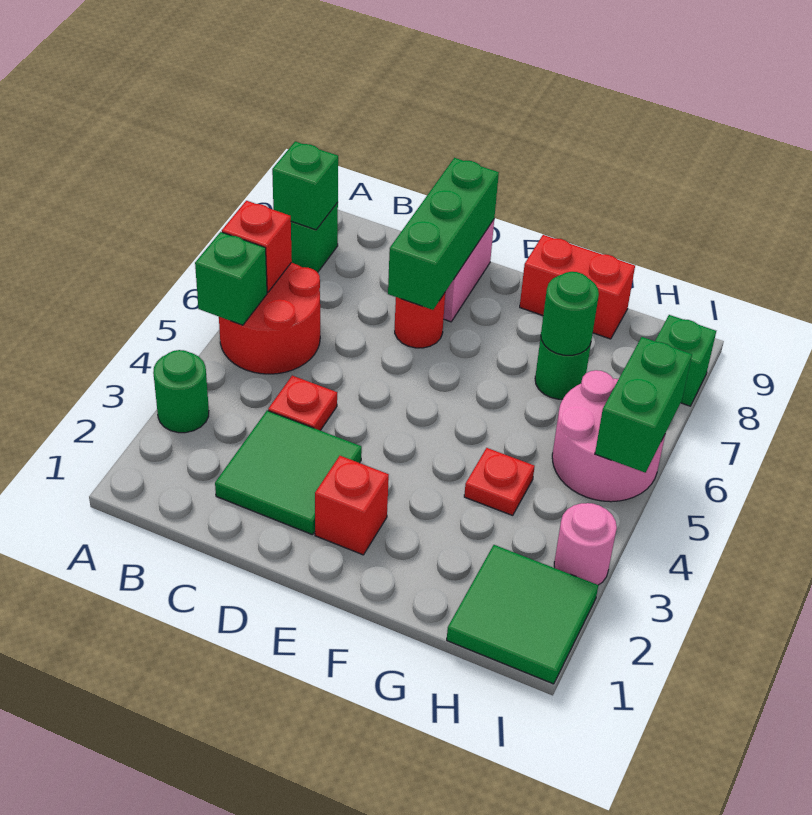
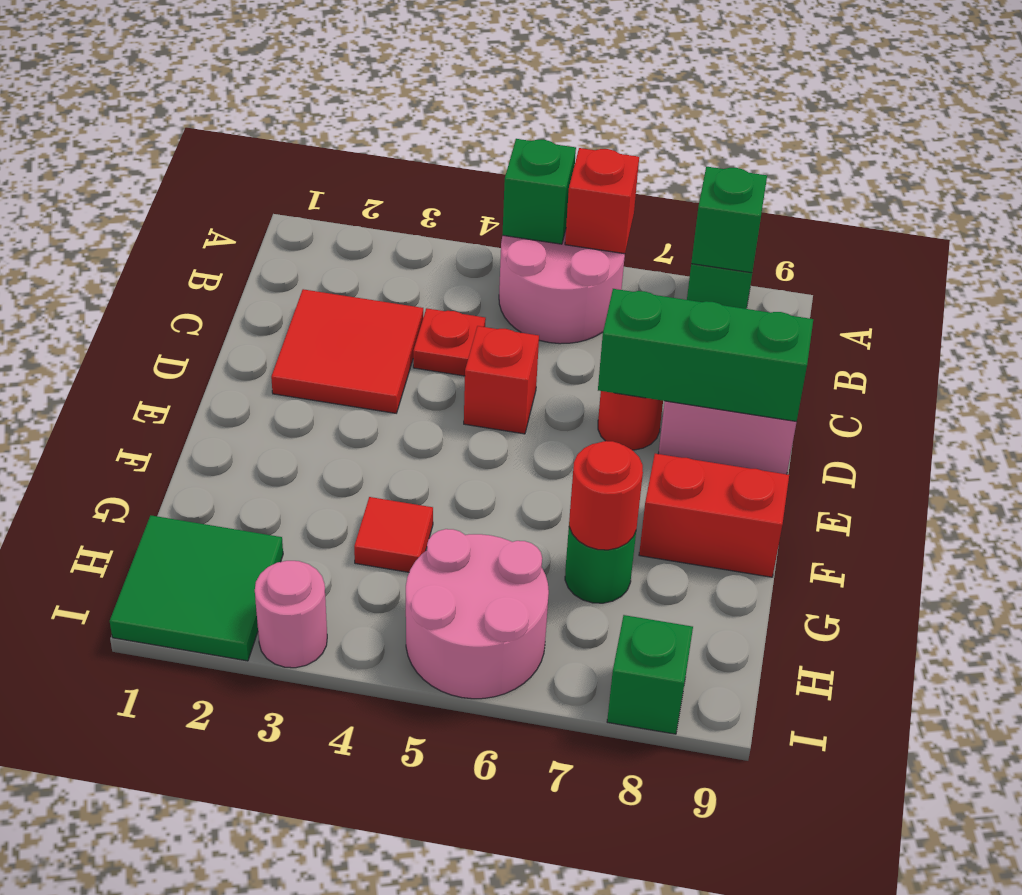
green round brick A3 level 1 -> none
red round brick A5:B6 level 1 -> pink round brick A5:B6 level 1
green tile C2:D3 level 1 -> red tile C2:D3 level 1
red brick E2 level 1 -> red brick D5 level 1
red brick F9:G9 level 1 -> red brick F8:F9 level 1
red plate G4 level 1 -> red tile G4 level 1
green round brick G7 level 2 -> red round brick G7 level 2
green brick I5:I6 level 2 -> none

